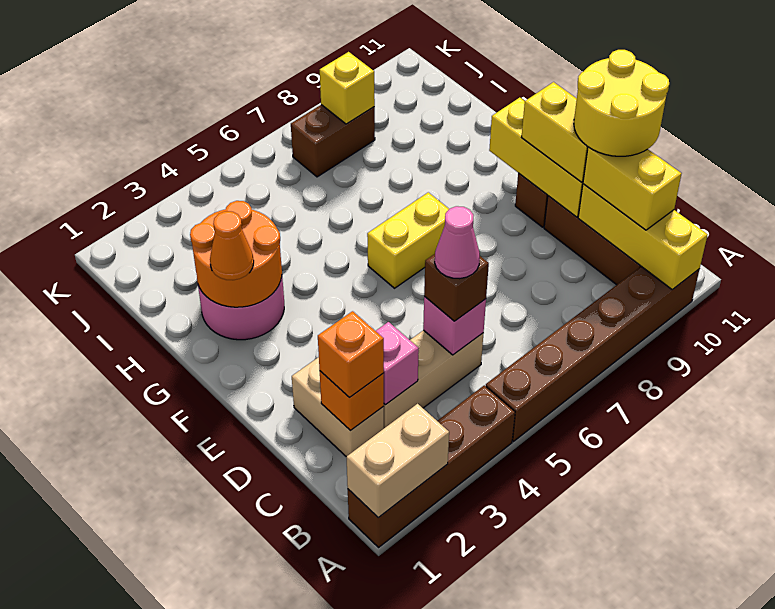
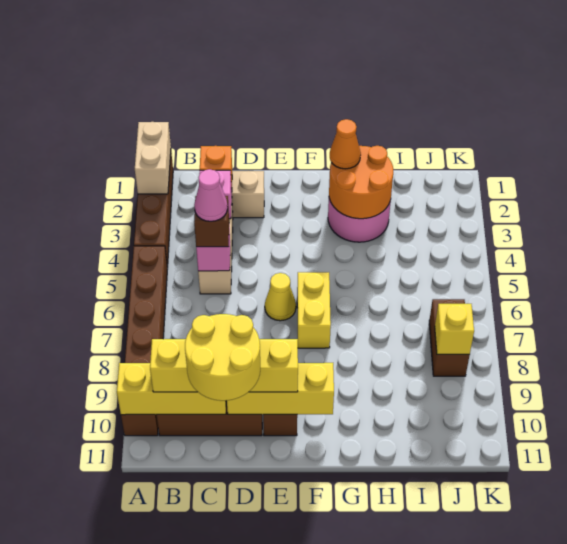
orange brick C2 level 3 -> none
none -> yellow cone E6 level 1

